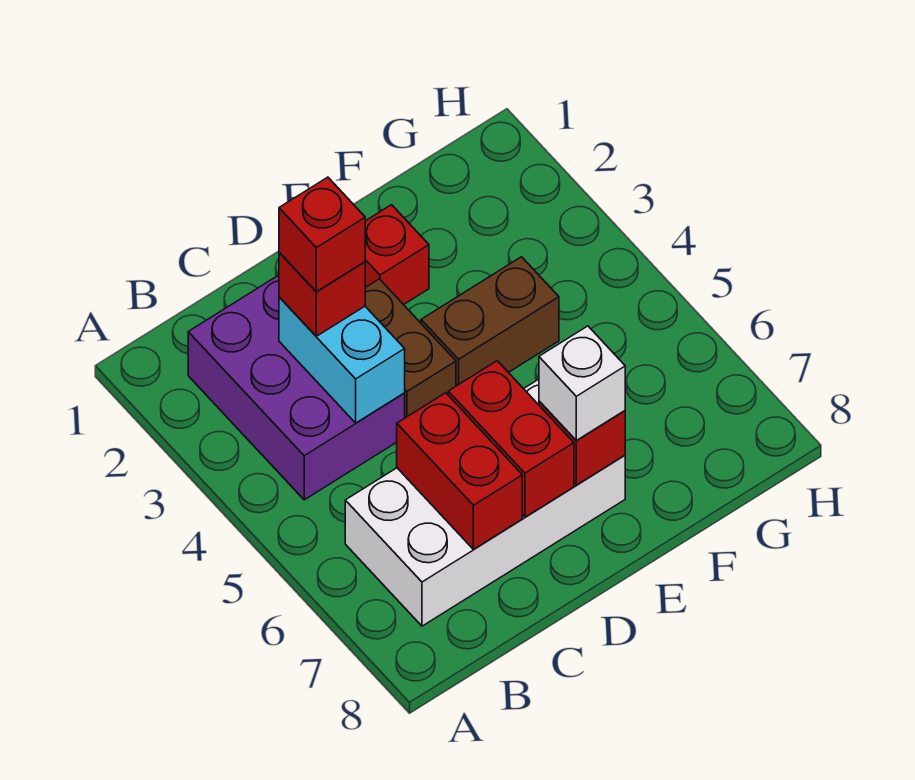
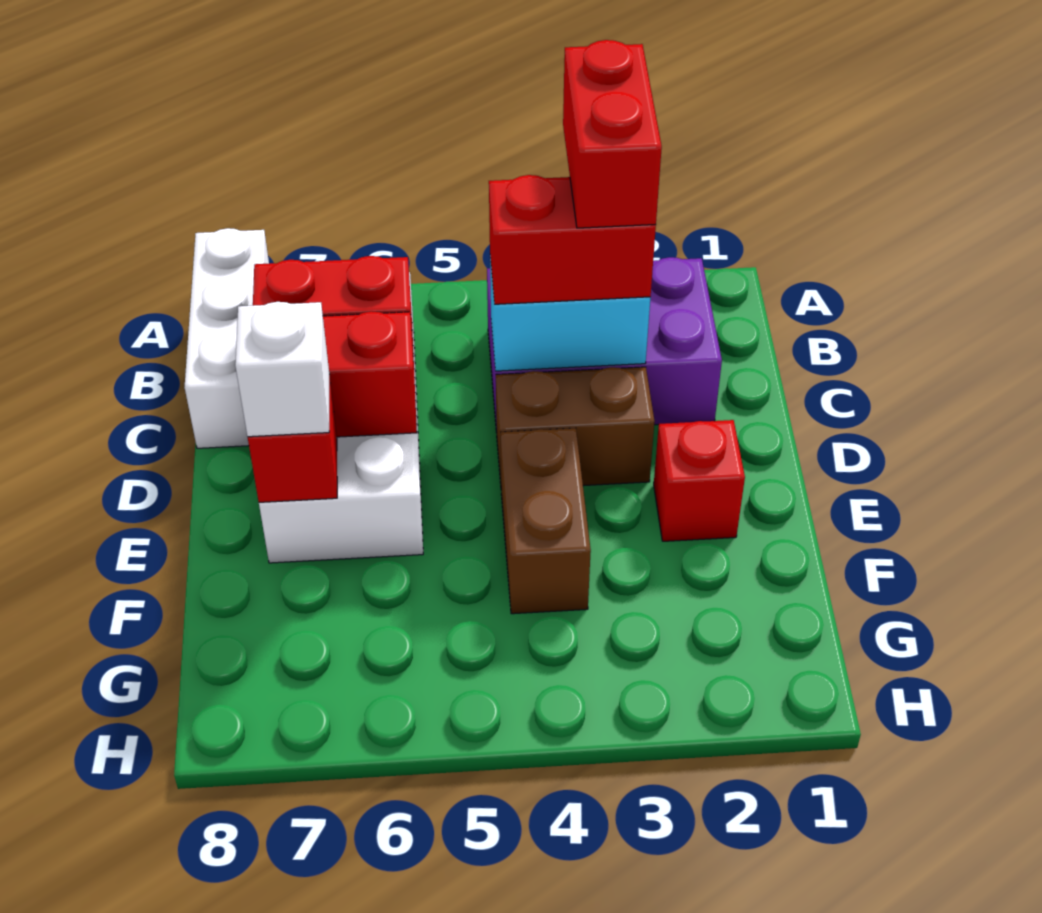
none -> white brick A8:C8 level 1
red brick C3 level 3 -> red brick C3:C4 level 3
red brick C3 level 4 -> red brick B3:C3 level 4

